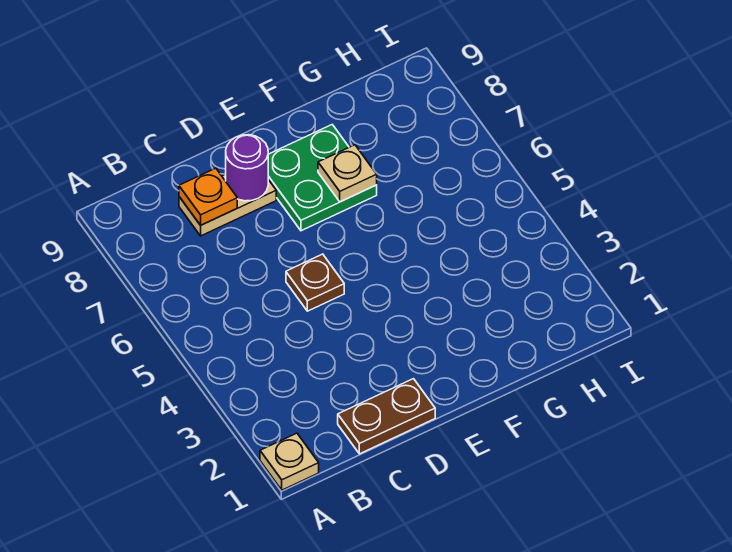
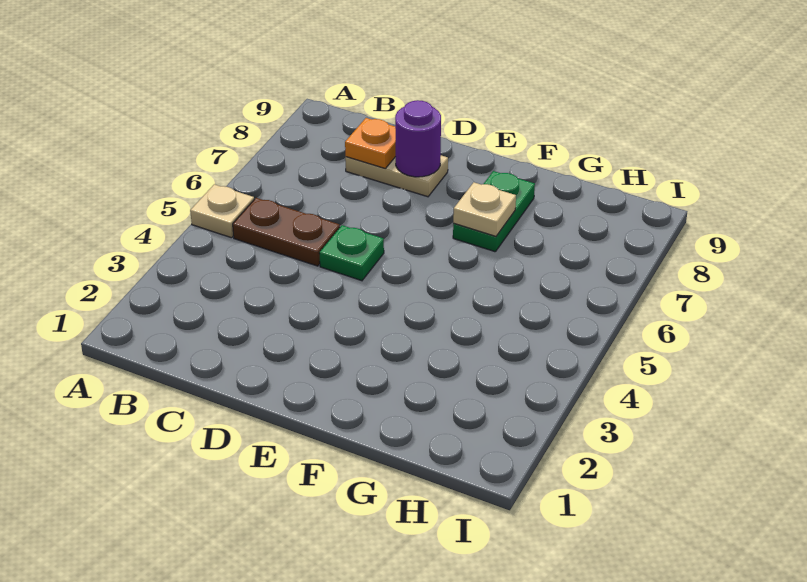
tan plate A1 level 1 -> tan plate A5 level 1
brown plate C1:D1 level 1 -> brown plate B5:C5 level 1
brown plate D5 level 1 -> green plate D5 level 1
green plate E7:F8 level 1 -> green plate F7:F8 level 1

